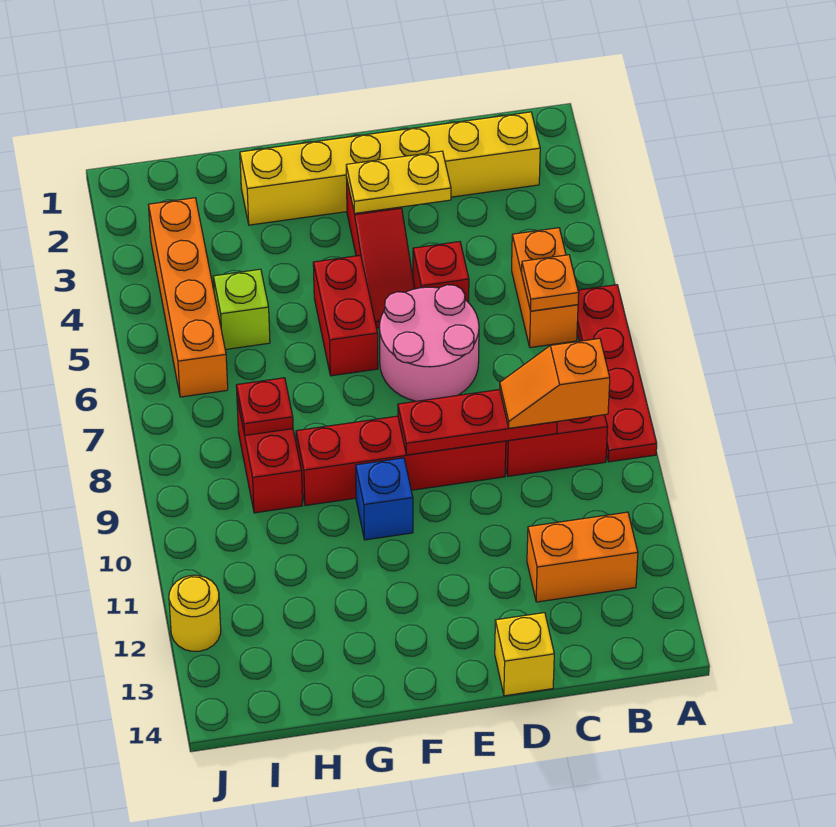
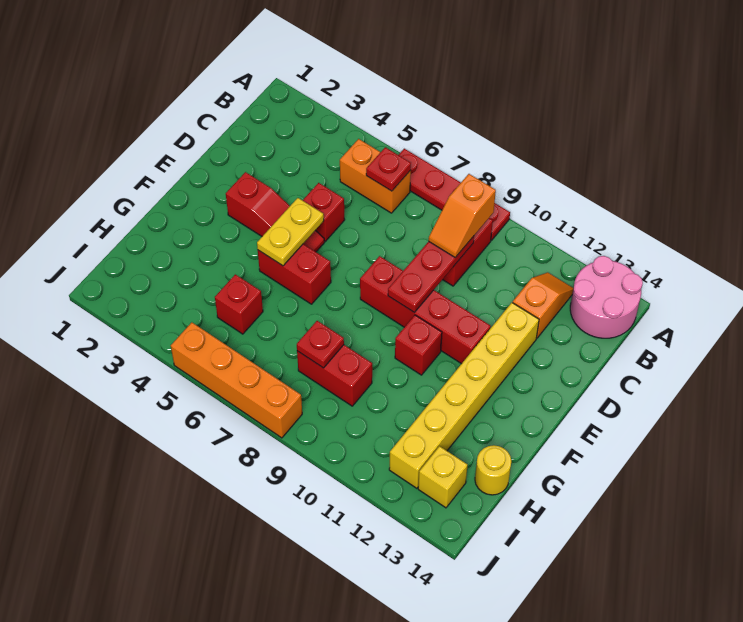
yellow brick B2:G2 level 1 -> yellow brick D12:I12 level 1
orange plate B6 level 2 -> red plate B6 level 2
orange brick B12:C12 level 1 -> orange slope B12:C12 level 1 top C
yellow plate D3:E3 level 2 -> yellow plate E5:F5 level 2
pink round brick D6:E7 level 1 -> pink round brick A13:B14 level 1
red brick D9:G9 level 1 -> red brick E8:E11 level 1
yellow brick D14 level 1 -> yellow brick I13 level 1
blue brick F10 level 1 -> red brick F10 level 1
lime brick H5 level 1 -> red brick H5 level 1
orange brick I3:I6 level 1 -> orange brick J5:J8 level 1
yellow round brick J12 level 1 -> yellow round brick H14 level 1

